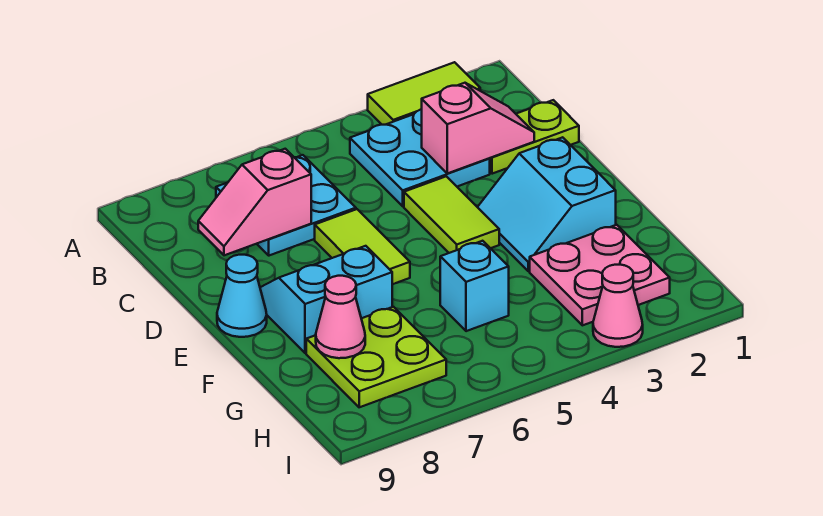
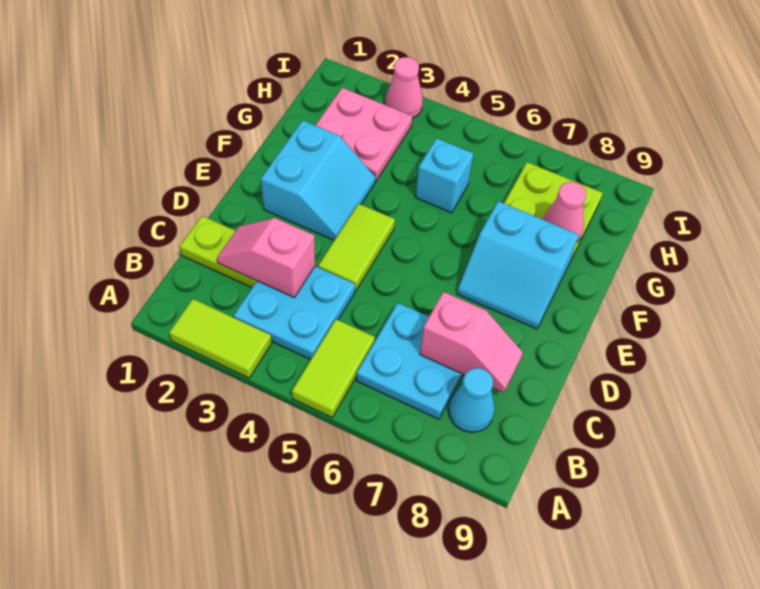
lime tile D6:E6 level 1 -> lime tile A5:B5 level 1
cyan cone E9 level 1 -> cyan cone B8 level 1

